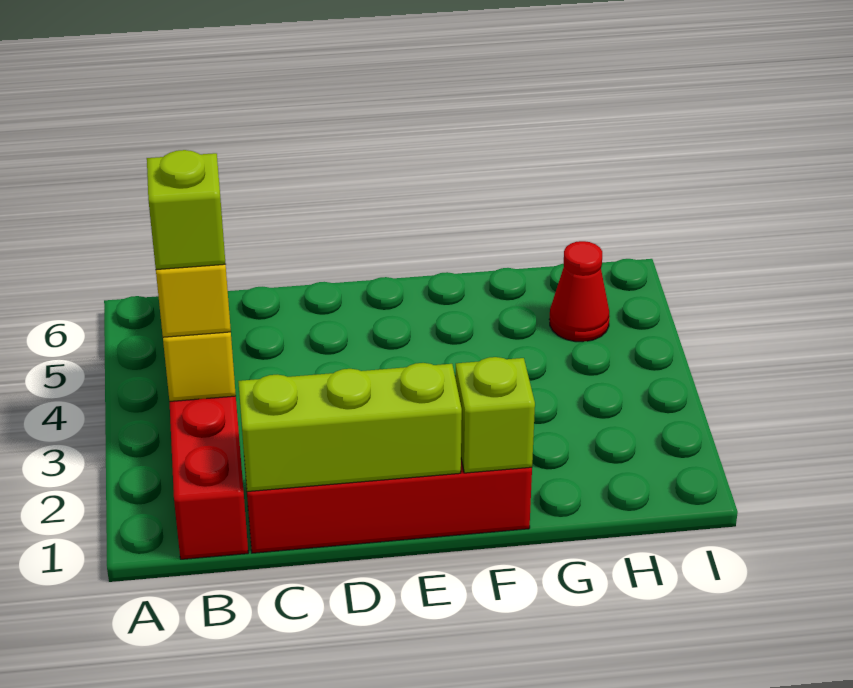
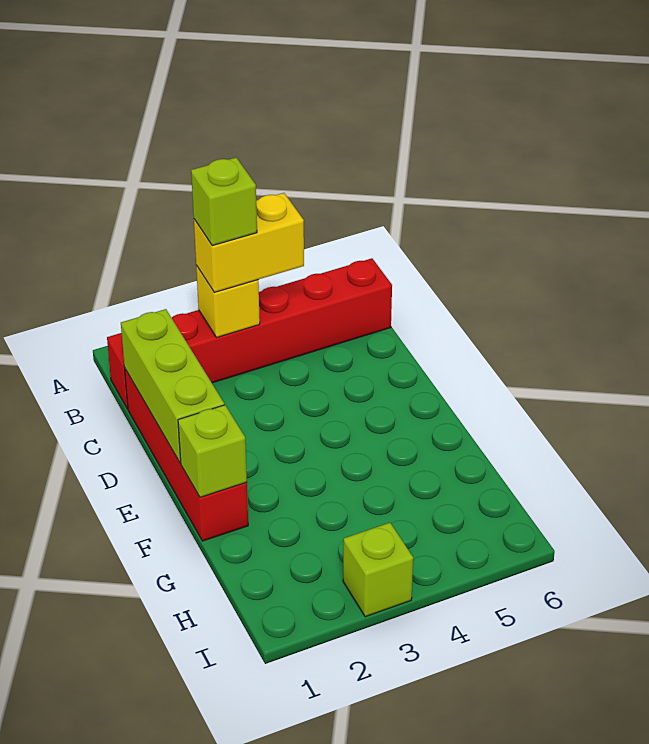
red cone H5 level 1 -> none
none -> lime brick I3 level 1

